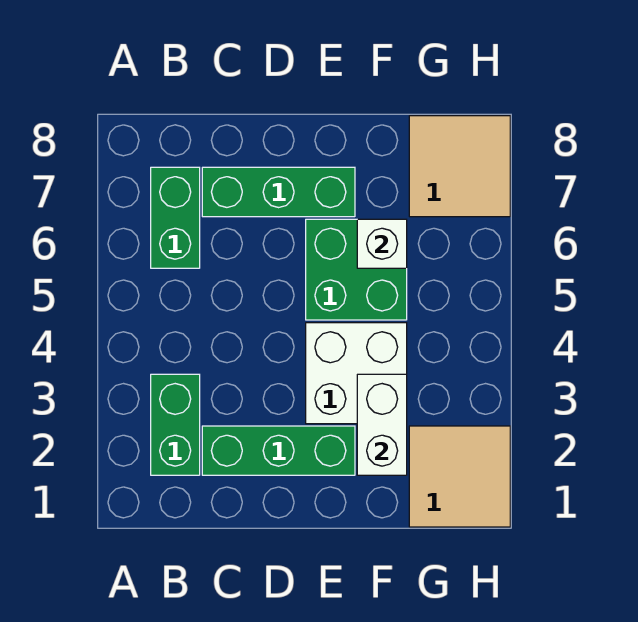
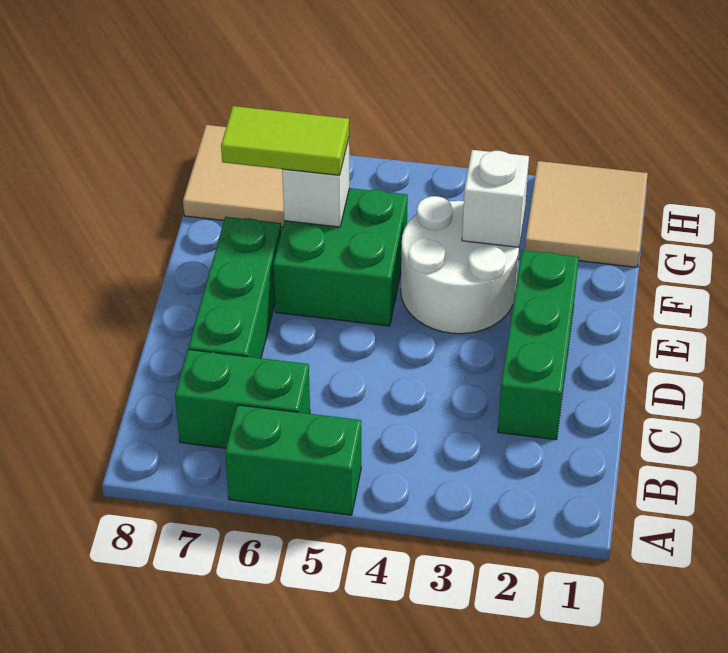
green brick B2:B3 level 1 -> green brick A5:A6 level 1
white brick E3:F4 level 1 -> white round brick E3:F4 level 1
white brick F2:F3 level 2 -> white brick F3 level 2
none -> lime tile F6:F7 level 3

